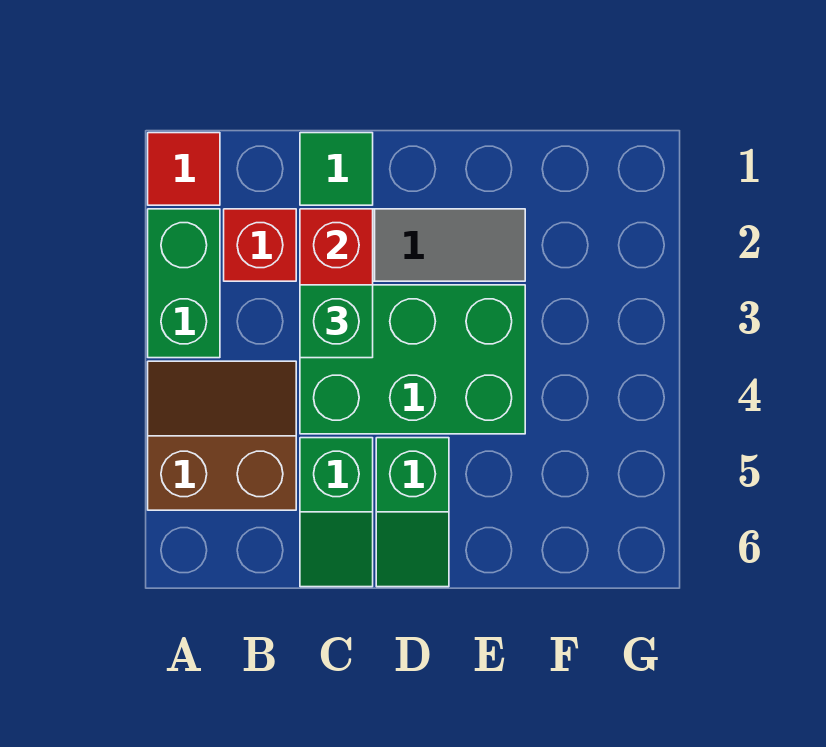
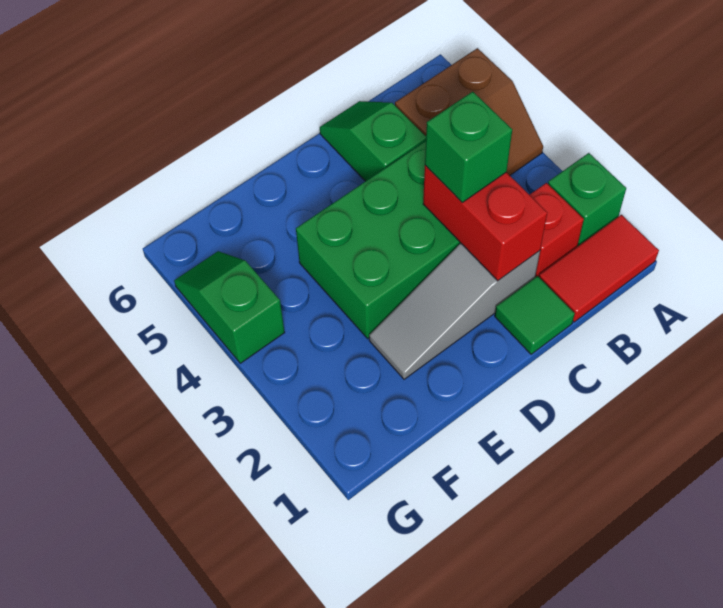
red tile A1 level 1 -> red tile A1:B1 level 1
green brick A2:A3 level 1 -> green brick A2 level 1
green slope D5:D6 level 1 top 5 -> green slope G4:G5 level 1 top 4

